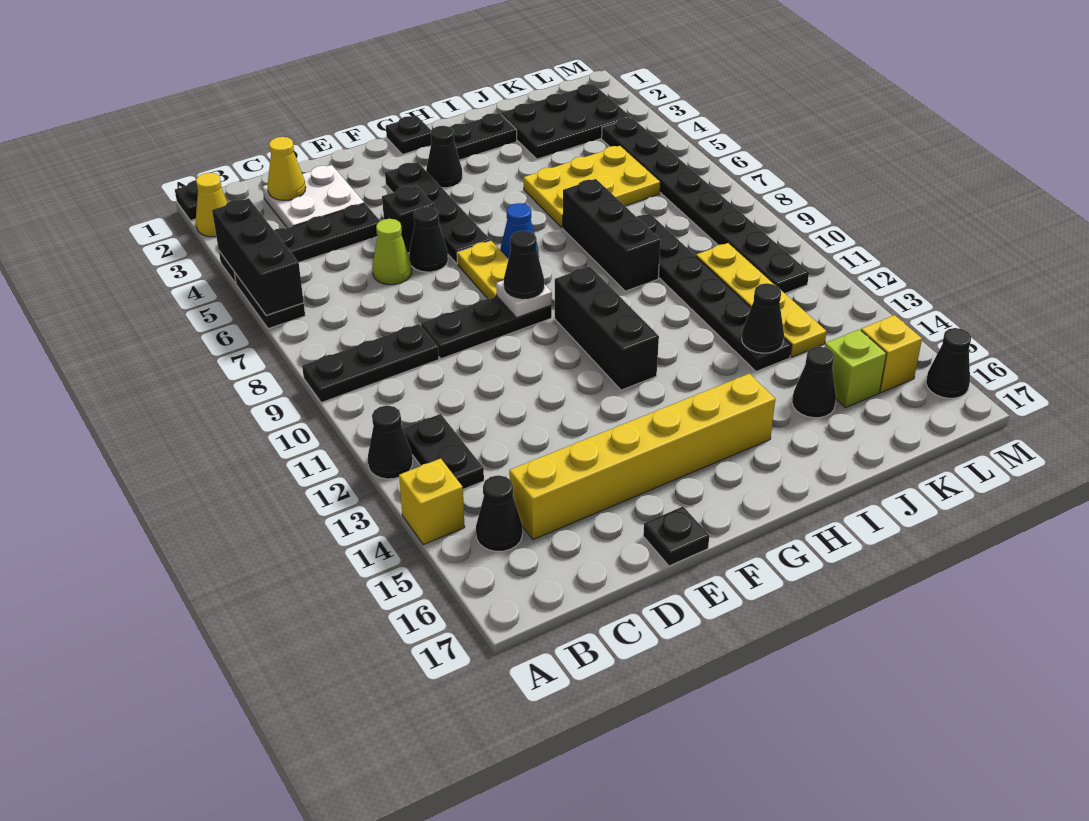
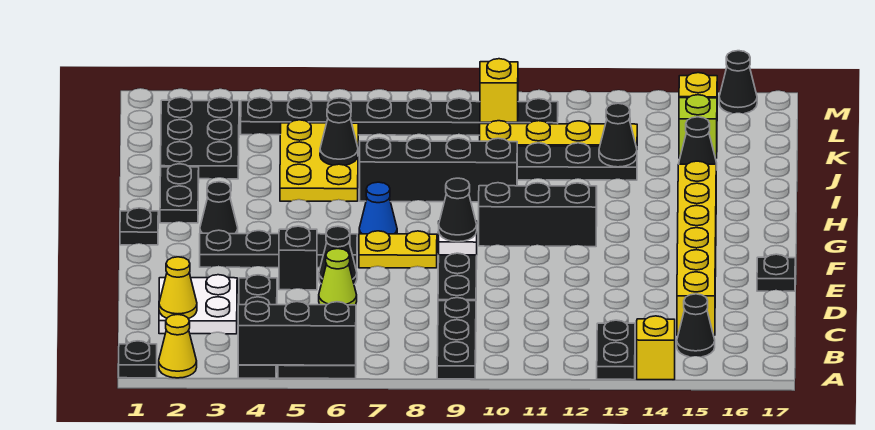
black cone A12 level 1 -> black cone J6 level 2
black plate B12:B13 level 1 -> black plate A13:B13 level 1
black brick I7:I9 level 1 -> black brick I7:I10 level 1
none -> yellow brick L10 level 2

